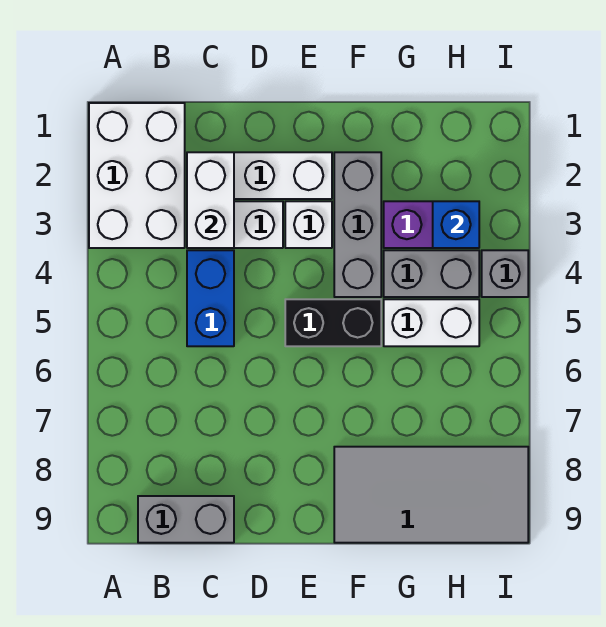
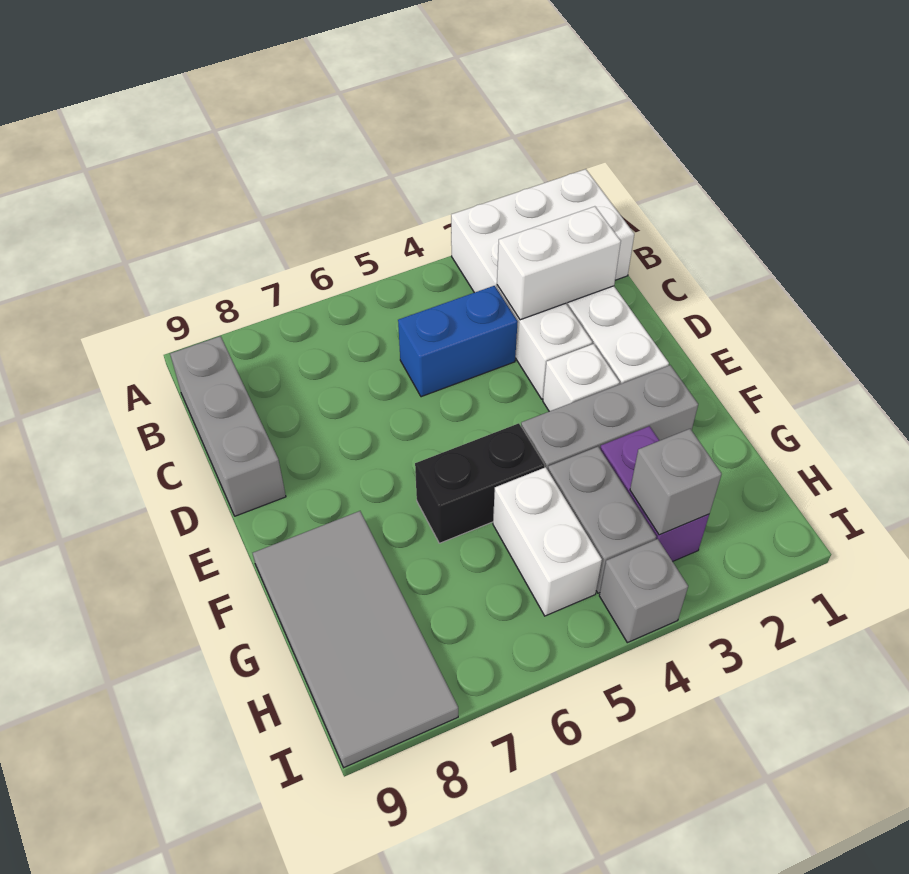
grey brick B9:C9 level 1 -> grey brick B9:D9 level 1
black brick E5:F5 level 1 -> black brick F5:F6 level 1
blue brick H3 level 2 -> grey brick H3 level 2

